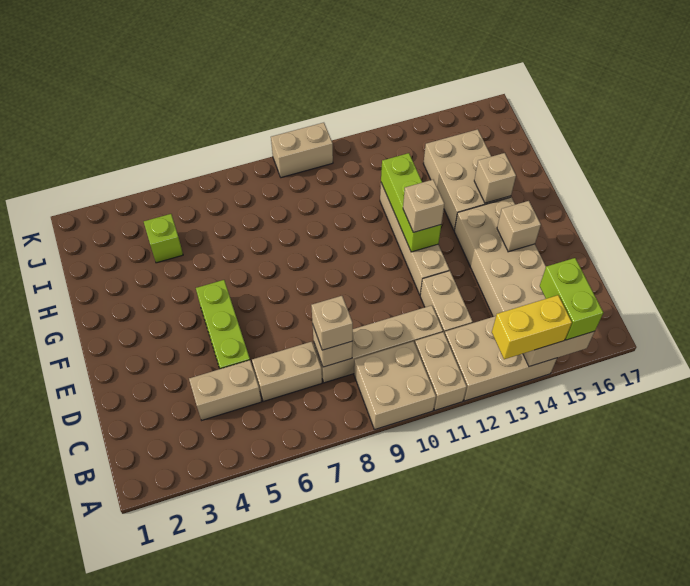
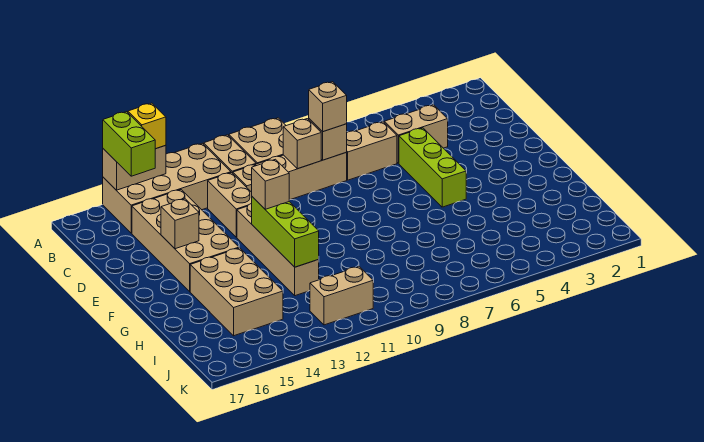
tan brick A12:B14 level 1 -> tan brick A12:B15 level 1
yellow brick A13:A14 level 3 -> yellow brick A14 level 3
tan brick G15 level 2 -> tan brick C9 level 2
lime brick I4 level 1 -> none
tan brick K9:K10 level 1 -> tan brick J11:J12 level 1

